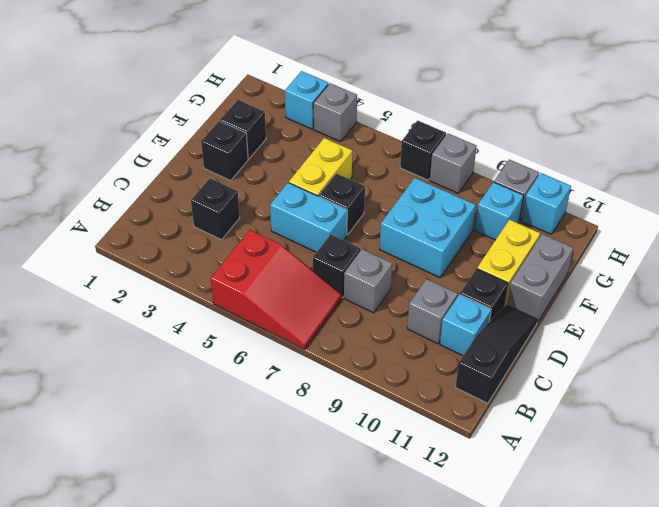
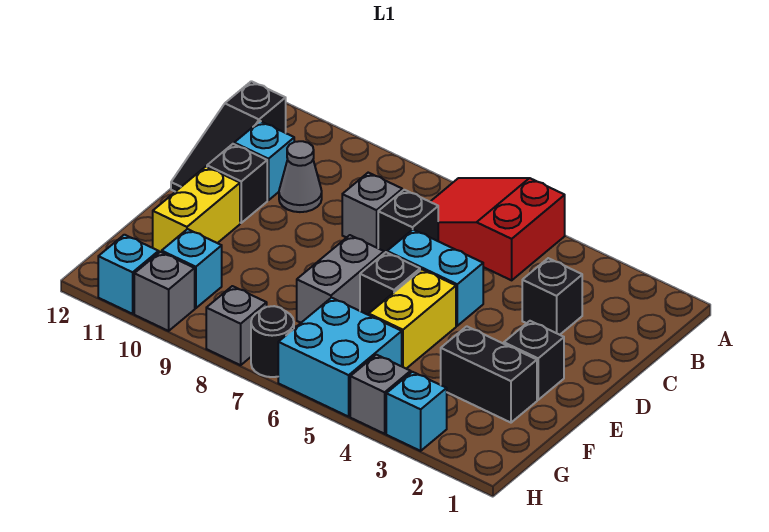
grey brick C10 level 1 -> grey cone C10 level 1
cyan brick E8:F9 level 1 -> cyan brick G5:H6 level 1
grey brick E12:F12 level 1 -> grey brick E7:F7 level 1
black brick F2 level 1 -> black brick F2:F3 level 1
black brick H7 level 1 -> black round brick H7 level 1

